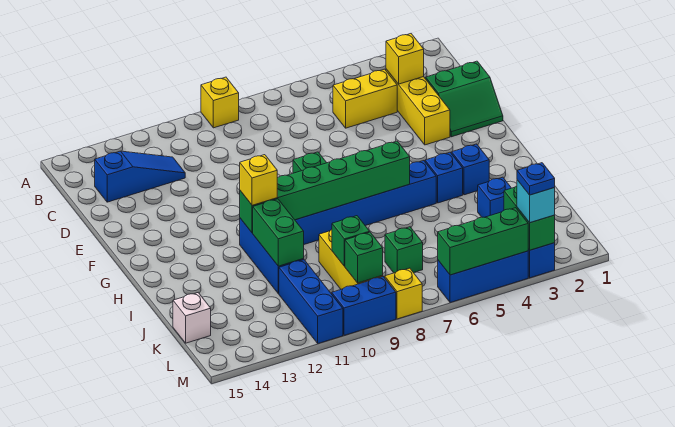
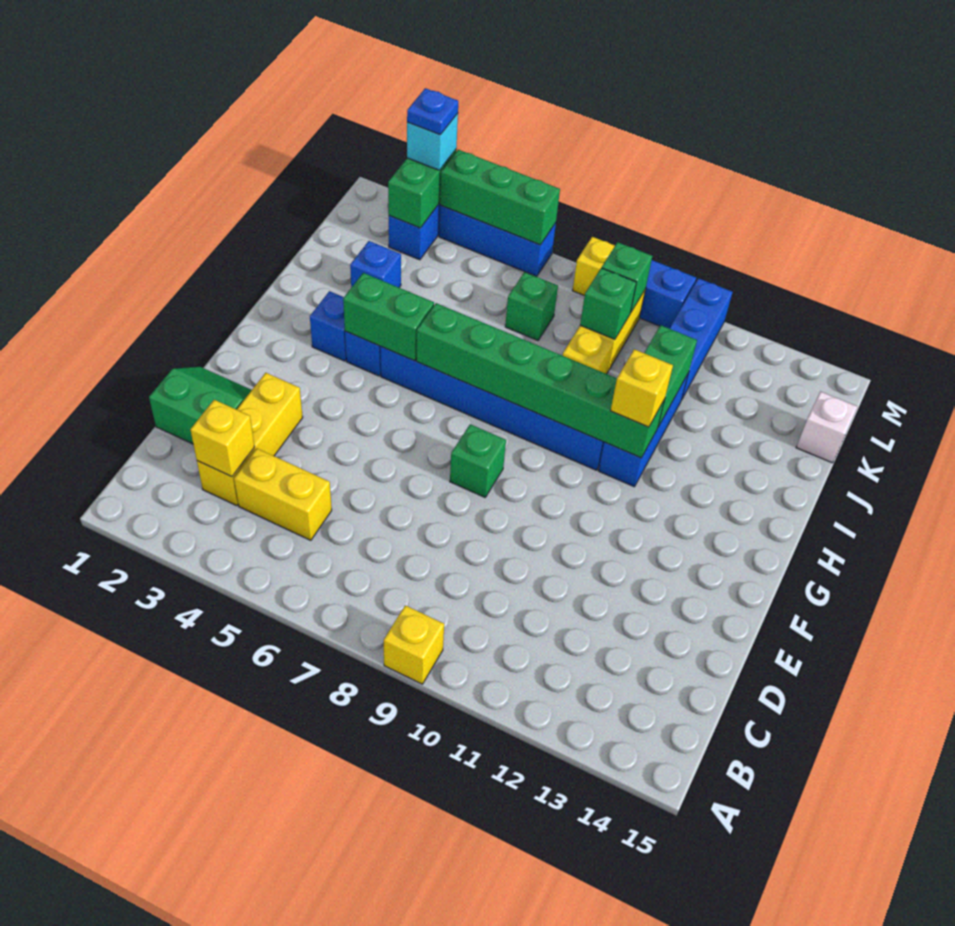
blue slope C12:C14 level 1 top 14 -> none
none -> green brick H4:H5 level 2

